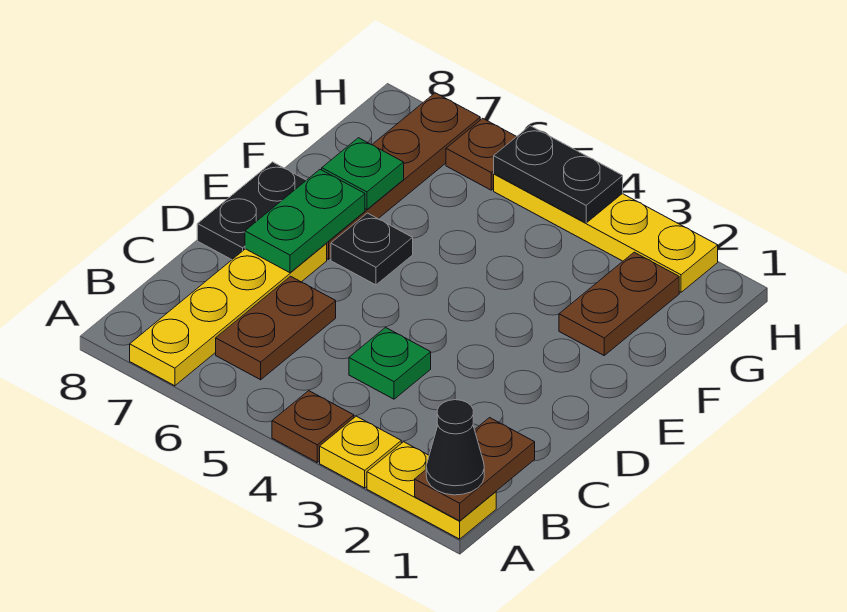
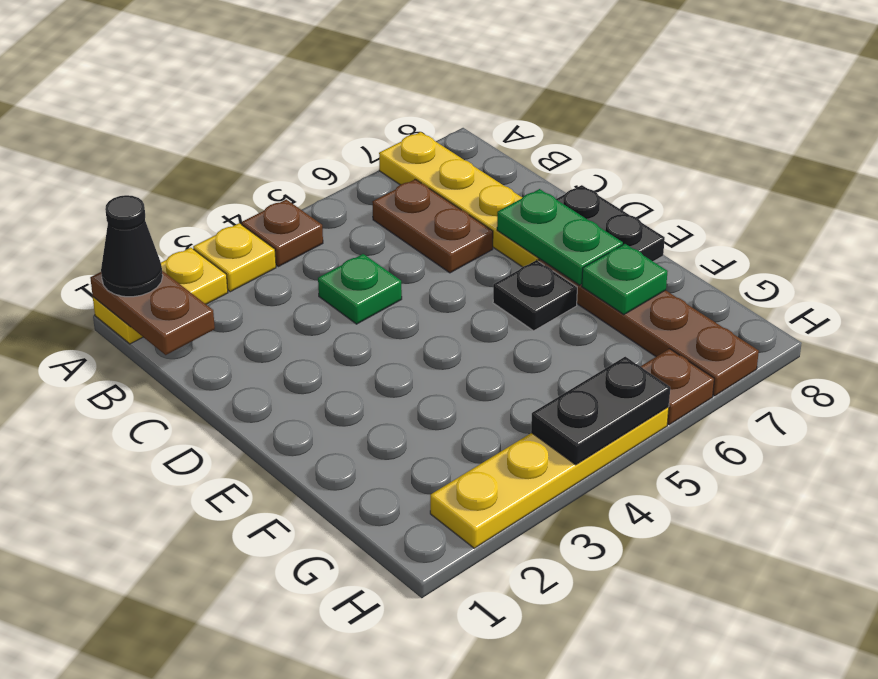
brown plate F2:G2 level 1 -> none

